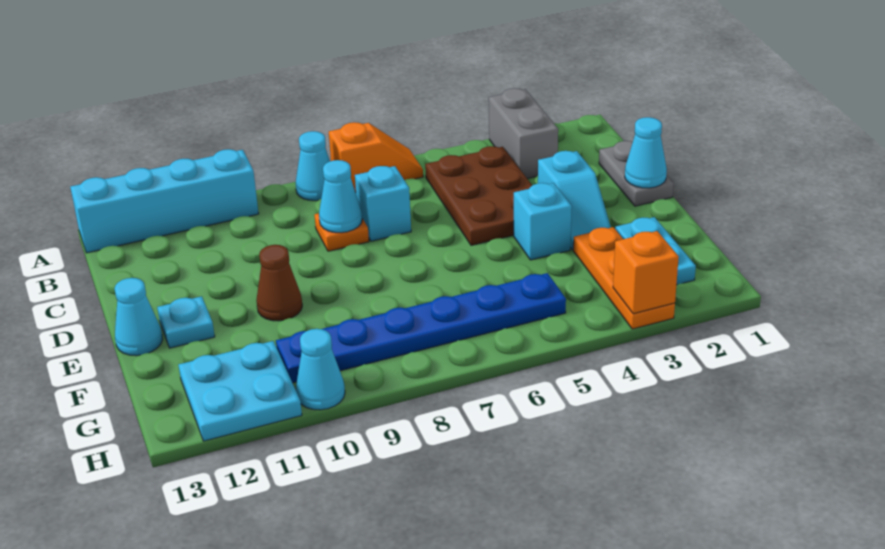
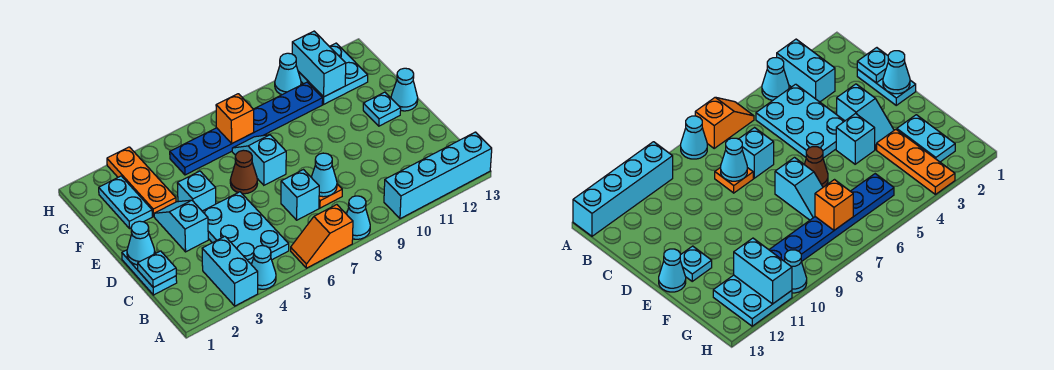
grey brick A3:B3 level 1 -> cyan brick A3:B3 level 1
none -> cyan cone A4 level 1
brown plate B4:D5 level 1 -> cyan plate B4:D5 level 1
grey plate C1:D1 level 1 -> cyan plate C1:D1 level 1
none -> cyan plate C1 level 2
none -> cyan slope E7:F7 level 1 top E
brown cone E10 level 1 -> brown cone E6 level 1
none -> cyan brick G11:H11 level 2
orange brick H3 level 2 -> orange brick G7 level 2

